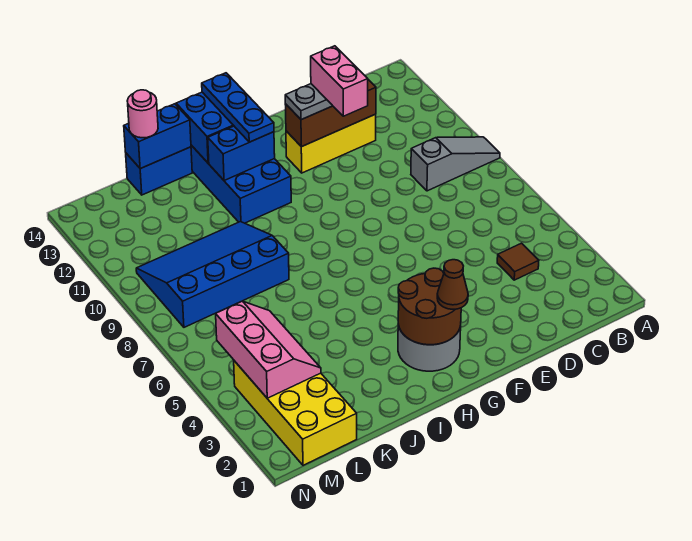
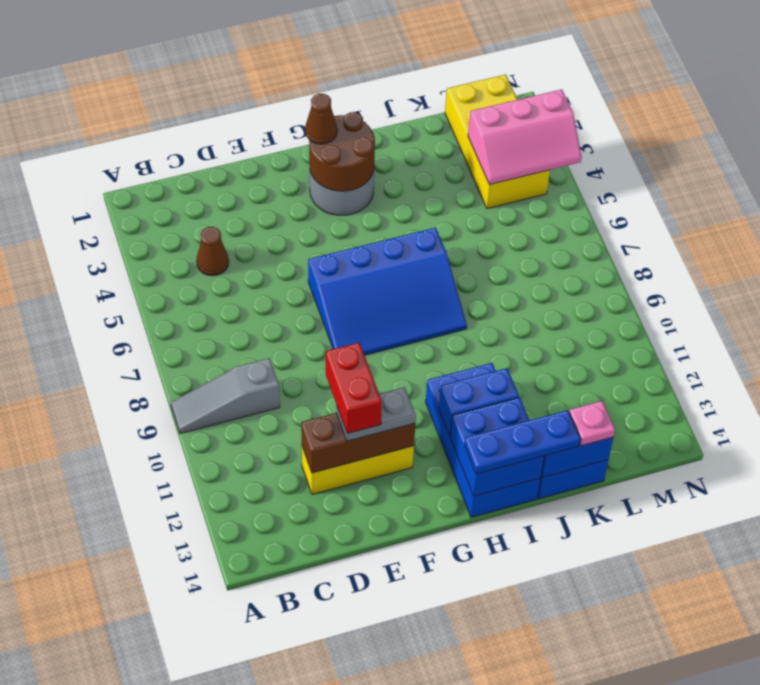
brown tile C4 level 1 -> brown cone C4 level 1
pink brick E11:E12 level 4 -> red brick E11:E12 level 4
blue plate H12:H14 level 3 -> blue plate H14:J14 level 3
blue slope J8:M10 level 1 top 8 -> blue slope F6:I8 level 1 top 6
pink round brick K14 level 3 -> pink plate K14 level 3
pink slope L3:M5 level 2 top M -> pink slope L3:N4 level 2 top 3

